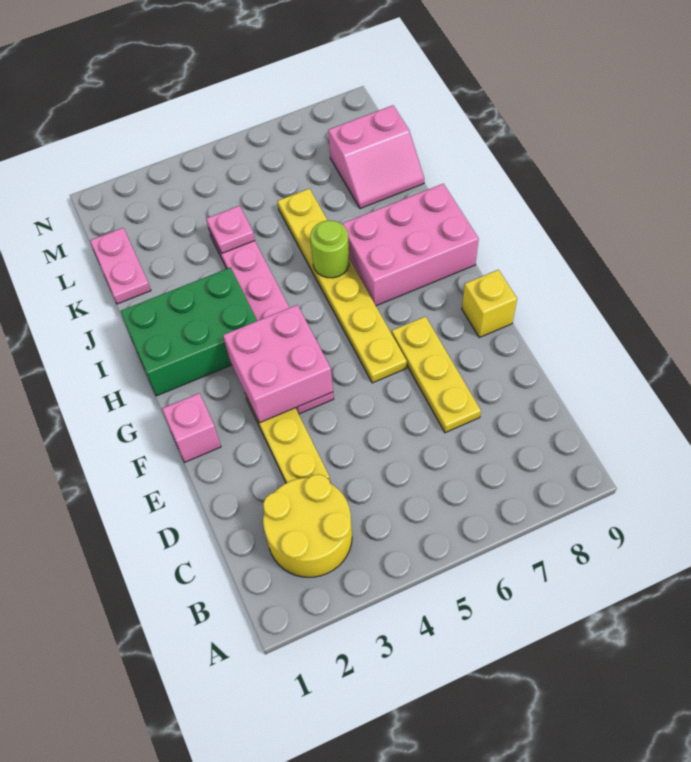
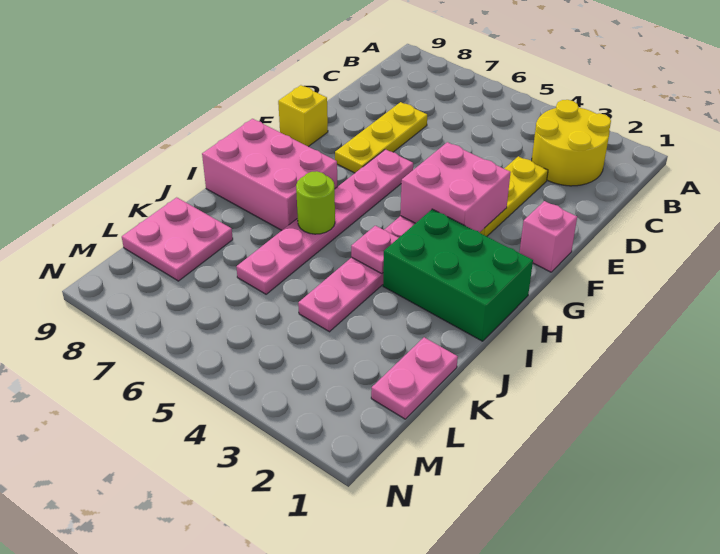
yellow plate F6:K6 level 1 -> pink plate F6:K6 level 1
pink plate K4 level 2 -> pink plate I4 level 2
pink slope K8:L9 level 1 top L -> pink plate K8:L9 level 1

